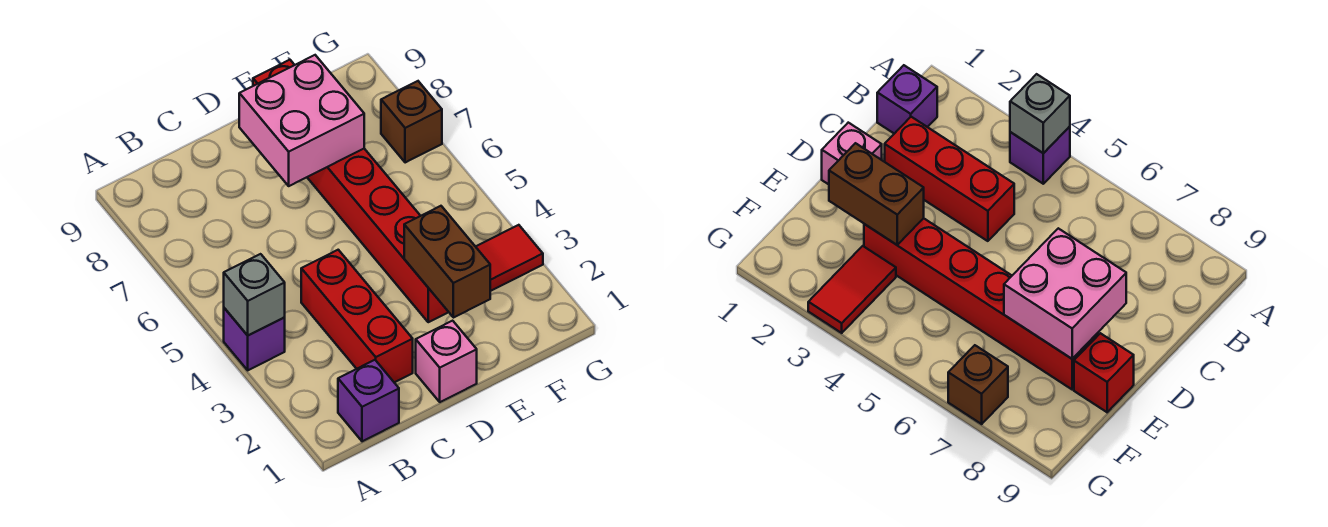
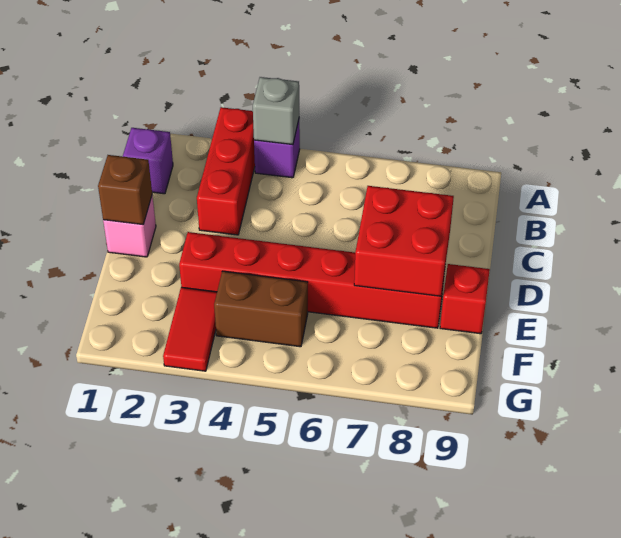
red brick C2:C4 level 1 -> red brick A3:C3 level 1
pink brick D7:E8 level 2 -> red brick D7:E8 level 2
brown brick E2:E3 level 2 -> brown brick F4:F5 level 1
brown brick G7 level 1 -> brown brick D1 level 2

